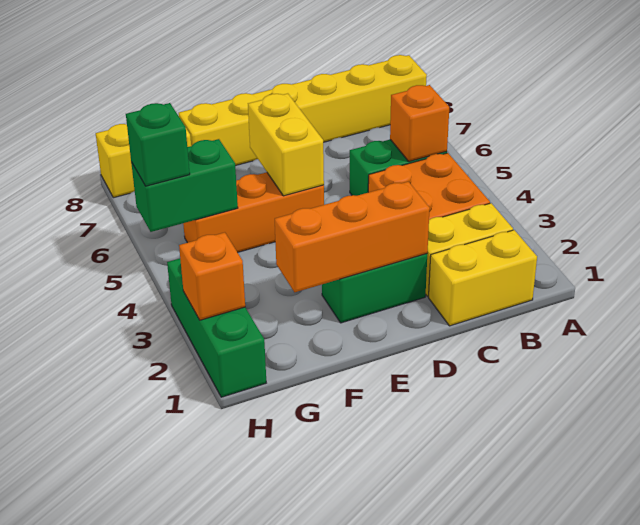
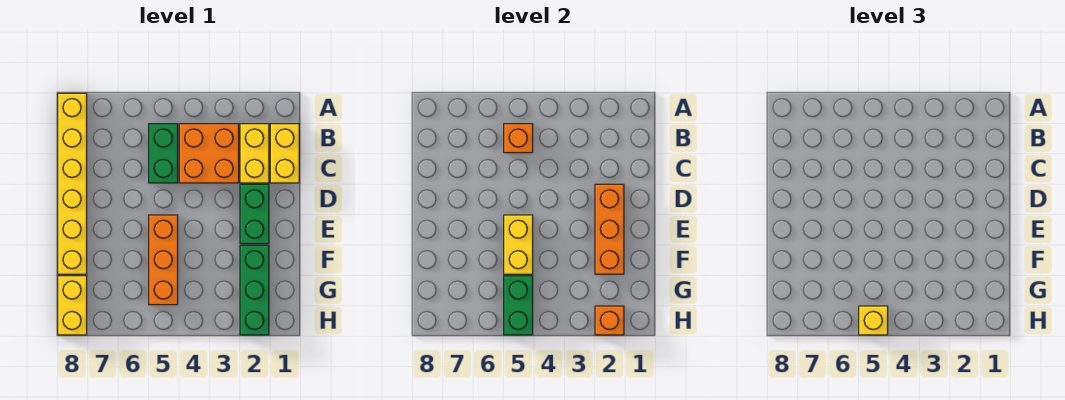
yellow brick E5:E6 level 2 -> yellow brick E5:F5 level 2
green brick H1:H3 level 1 -> green brick F2:H2 level 1
green brick H5 level 3 -> yellow brick H5 level 3

